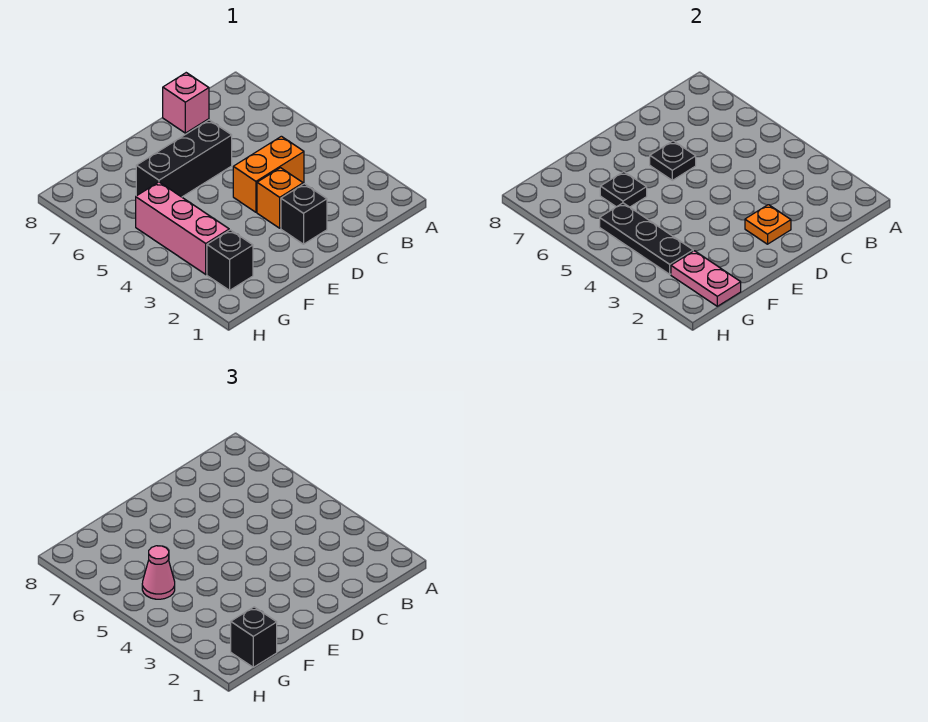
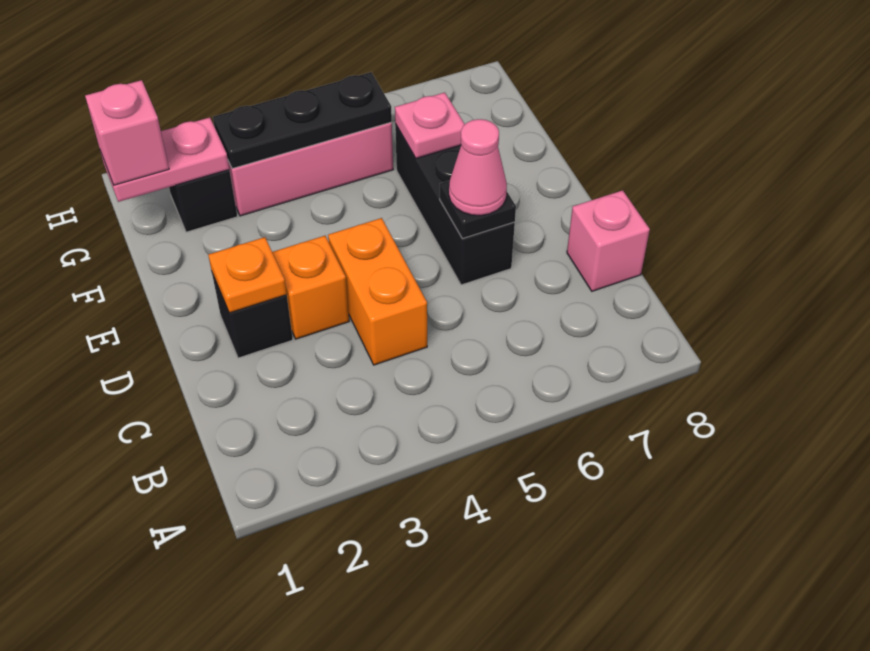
black plate F6 level 2 -> pink plate F6 level 2
black brick G1 level 3 -> pink brick G1 level 3
pink cone G5 level 3 -> pink cone D6 level 3

